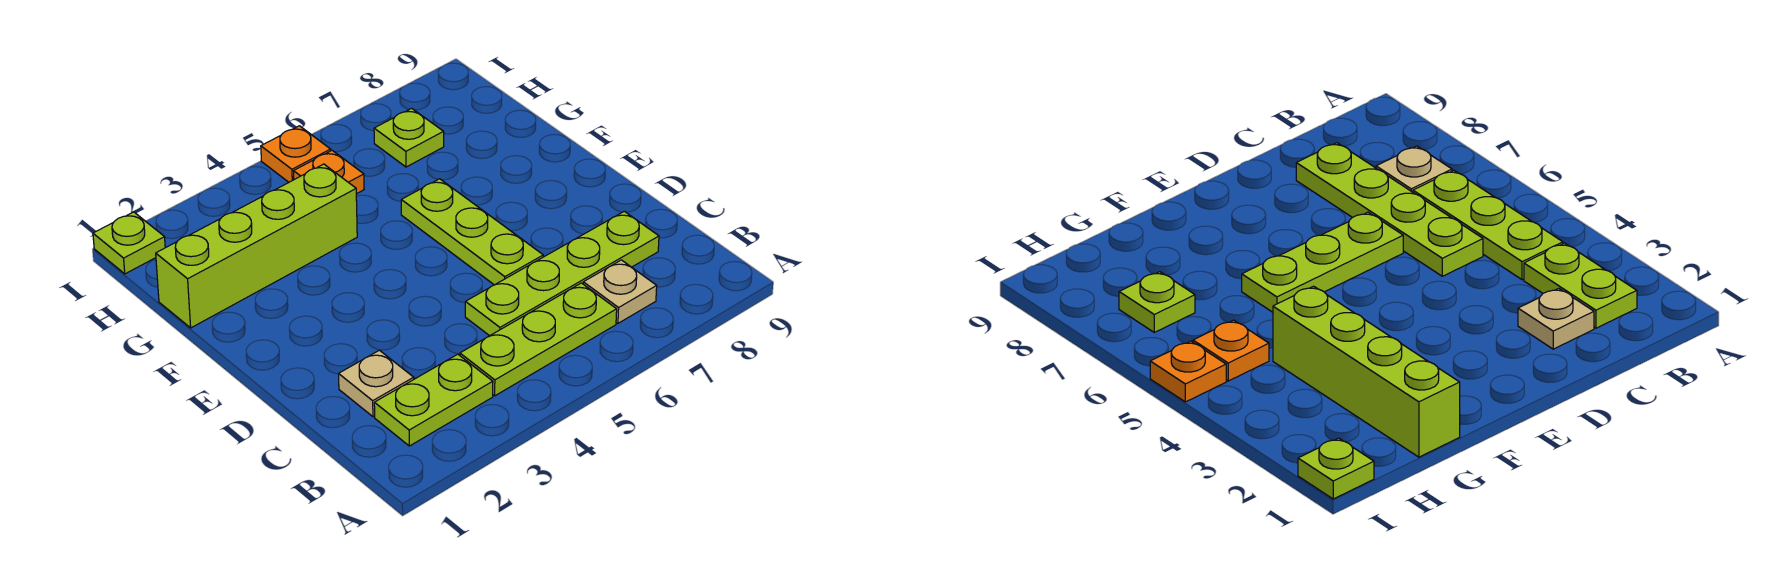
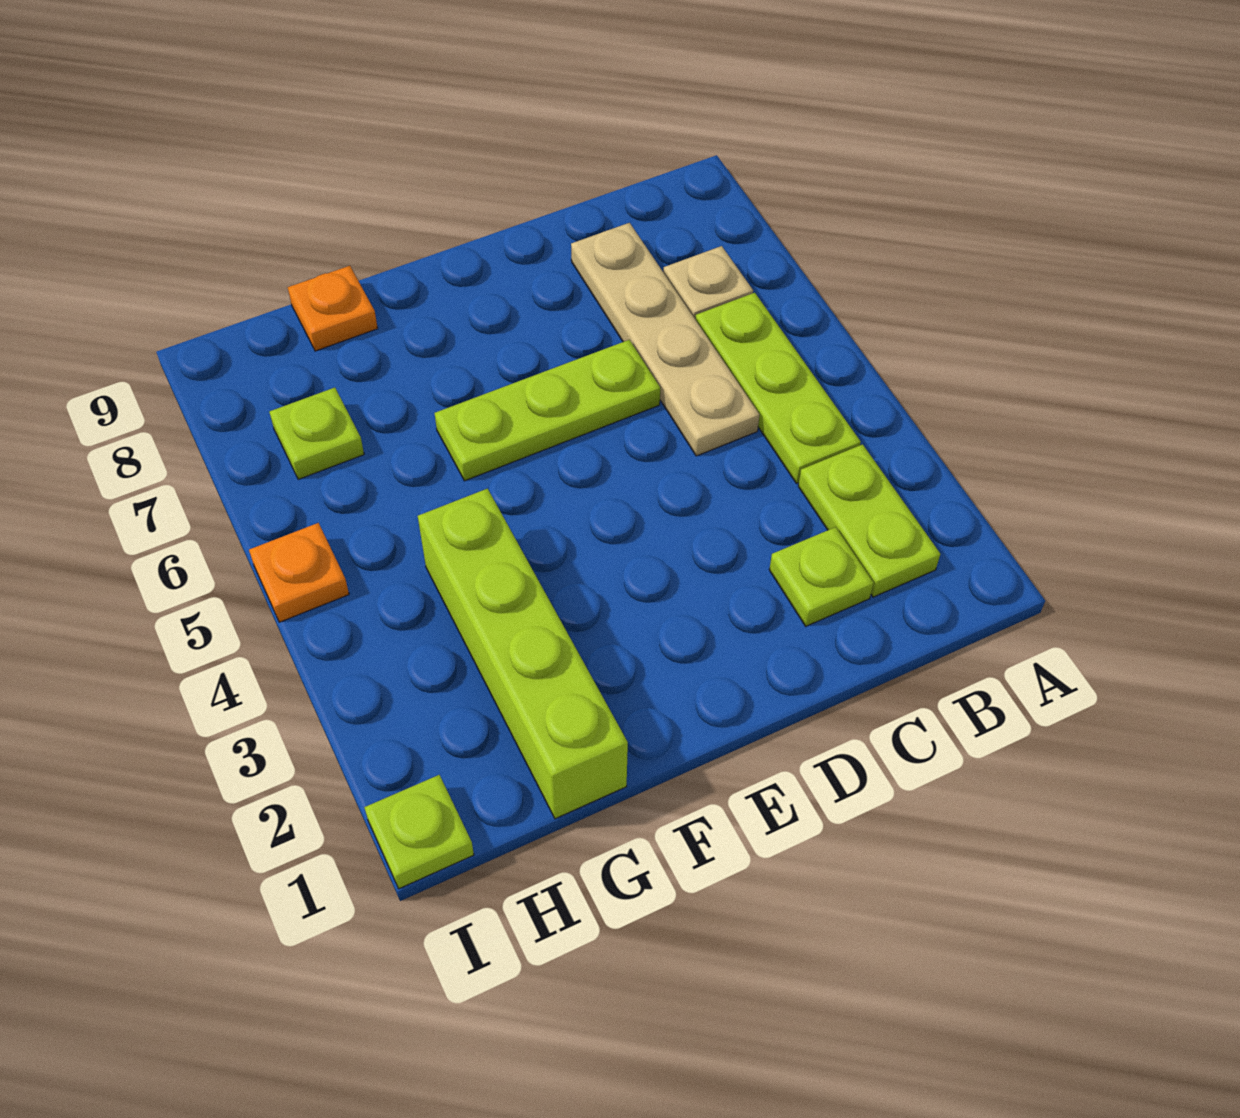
tan plate C2 level 1 -> lime plate C2 level 1
lime plate C5:C8 level 1 -> tan plate C5:C8 level 1
orange plate H5 level 1 -> orange plate G9 level 1

